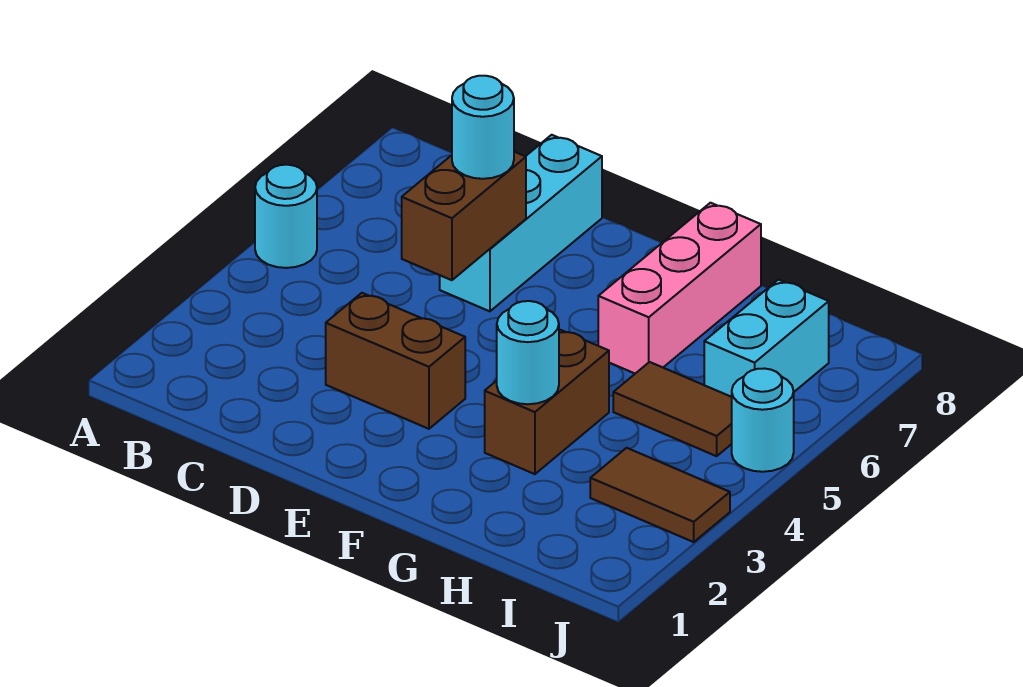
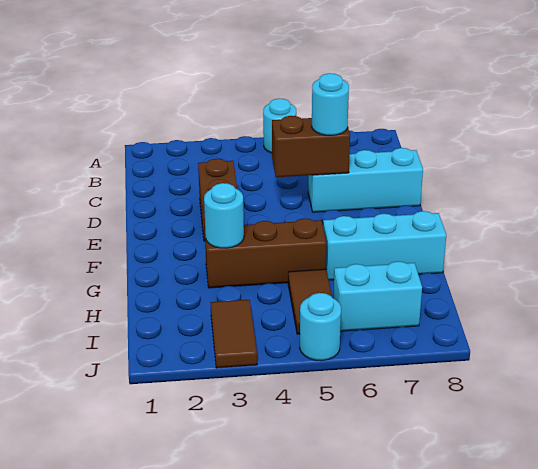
brown brick G3:G4 level 1 -> brown brick G3:G5 level 1
pink brick G6:G8 level 1 -> cyan brick G6:G8 level 1

